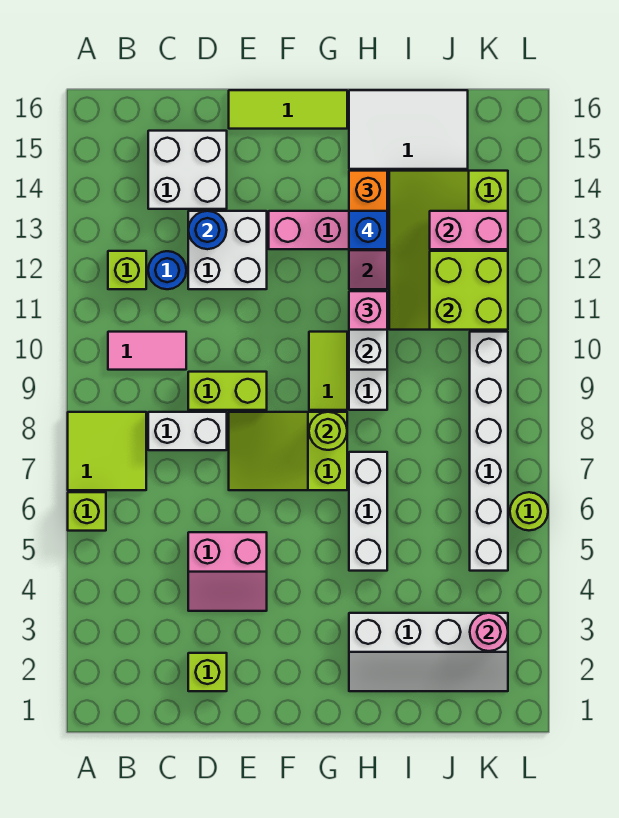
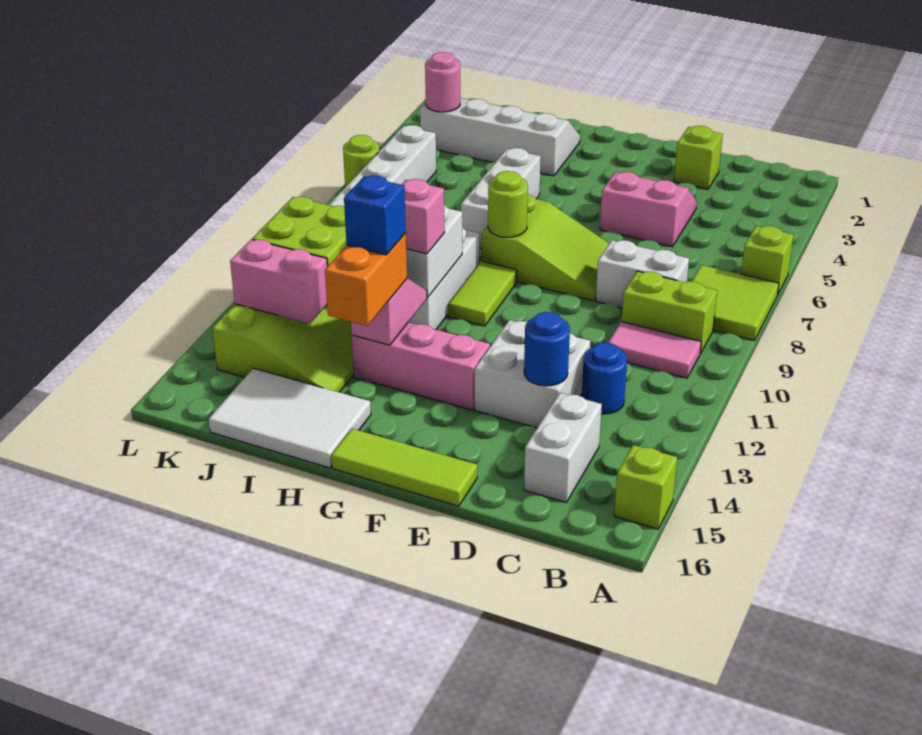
lime brick B12 level 1 -> lime brick A15 level 1
white brick C14:D15 level 1 -> white brick C14:C15 level 1
lime brick D9:E9 level 1 -> lime brick B9:C9 level 1

